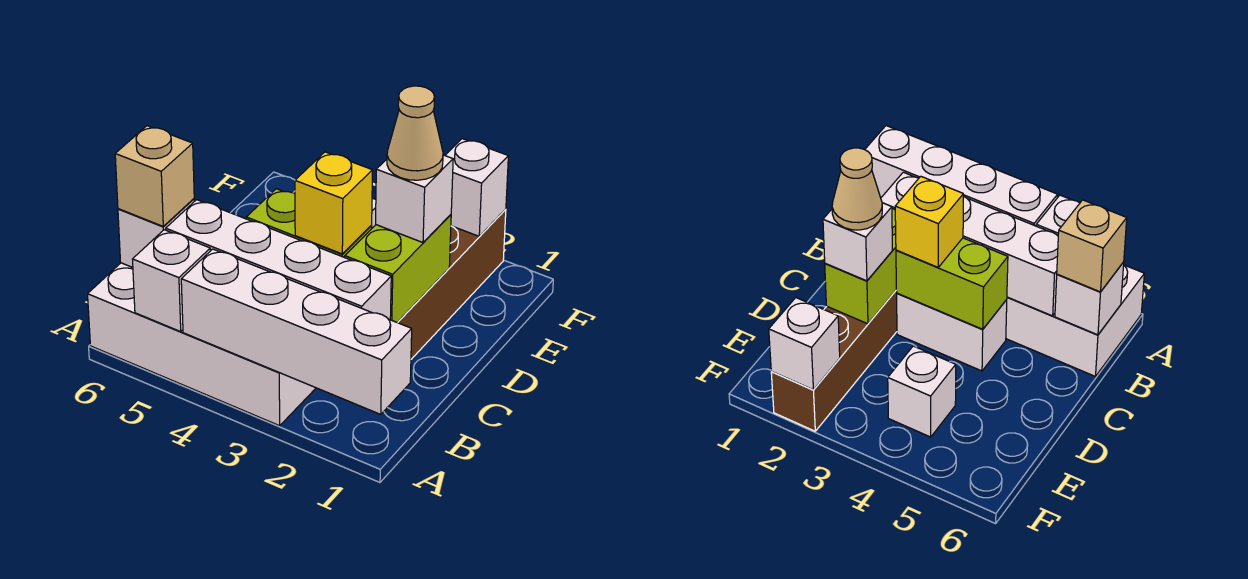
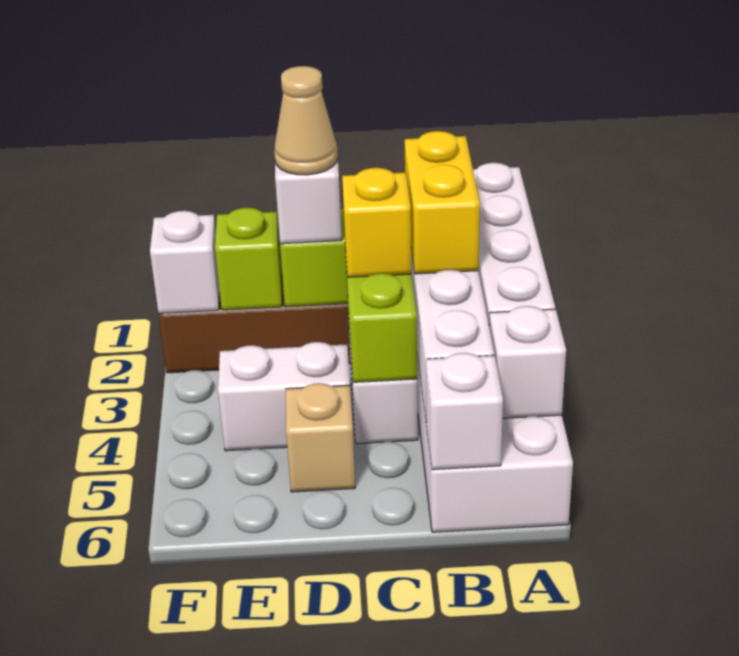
none -> yellow brick B2:B3 level 3
tan brick B6 level 3 -> tan brick D5 level 1
none -> lime brick E2 level 2
white brick E4 level 1 -> white brick D4:E4 level 1

